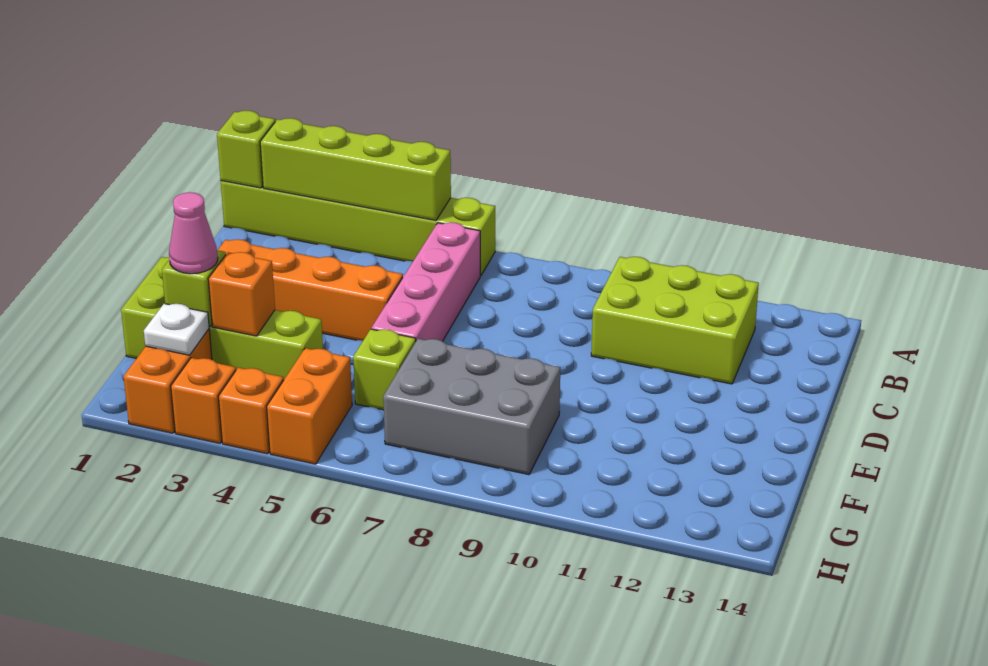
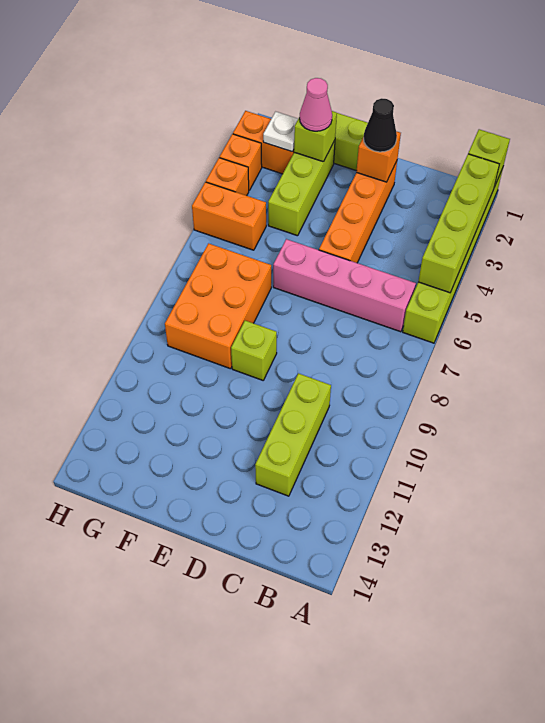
lime brick B10:C12 level 1 -> lime brick C10:C12 level 1
none -> black cone D2 level 3
orange brick F3 level 2 -> orange brick D2 level 2
lime brick F6 level 1 -> lime brick E9 level 1
grey brick F7:G9 level 1 -> orange brick F7:G9 level 1

